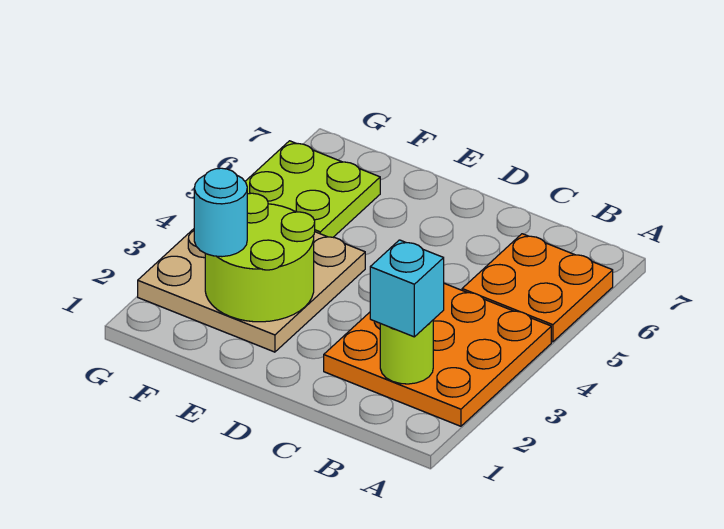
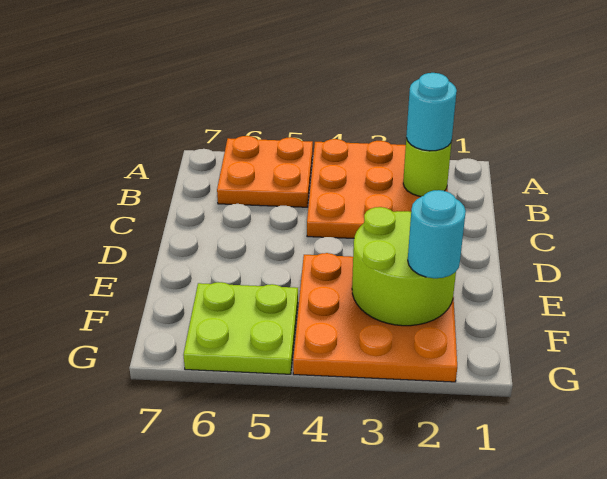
cyan brick B2 level 3 -> cyan round brick B2 level 3
tan plate E2:G4 level 1 -> orange plate E2:G4 level 1

